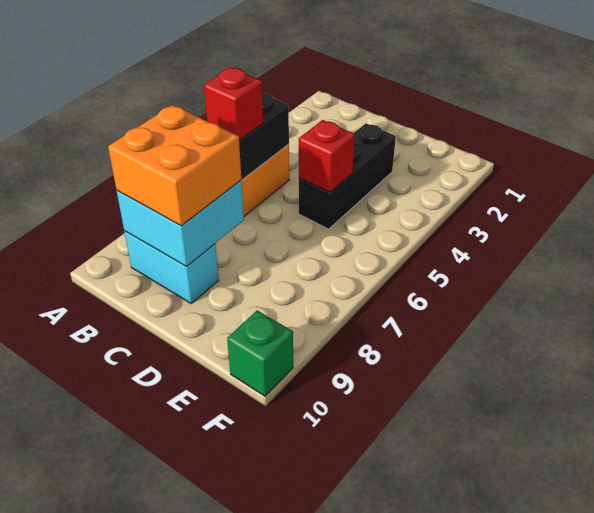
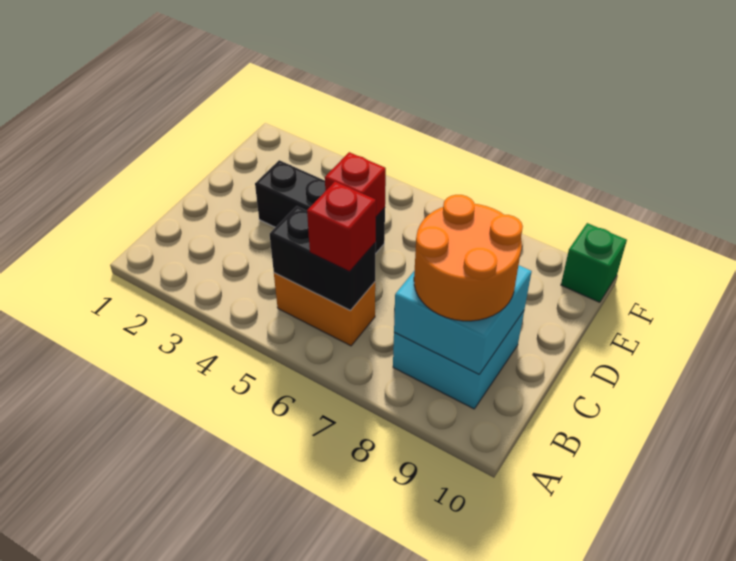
orange brick B8:C9 level 3 -> orange round brick B8:C9 level 3
cyan brick B9:C9 level 1 -> cyan brick B8:C9 level 1

